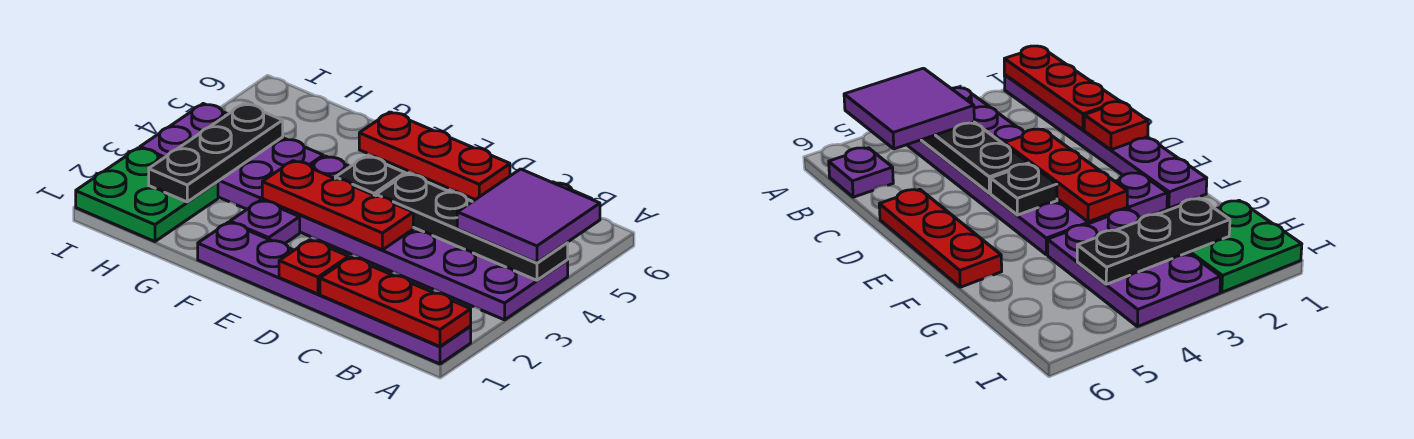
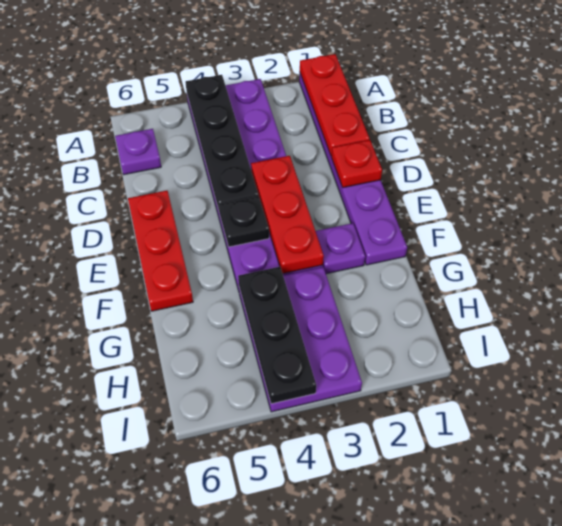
purple tile A4:B5 level 3 -> none
green plate H1:I2 level 1 -> none
black plate H2:H4 level 2 -> black plate G4:I4 level 2

